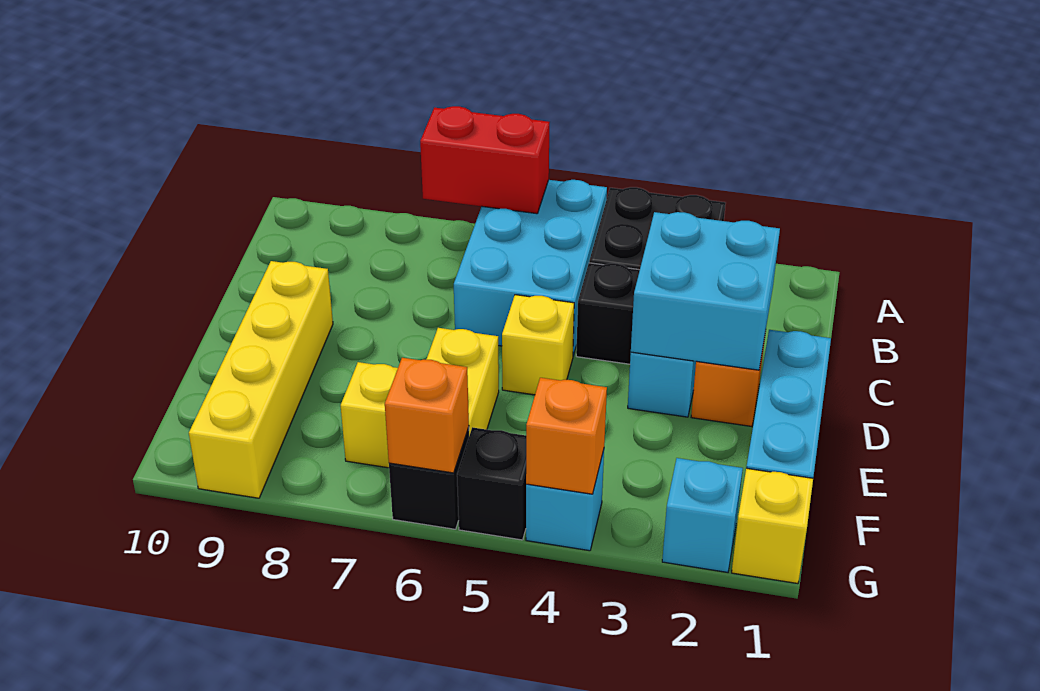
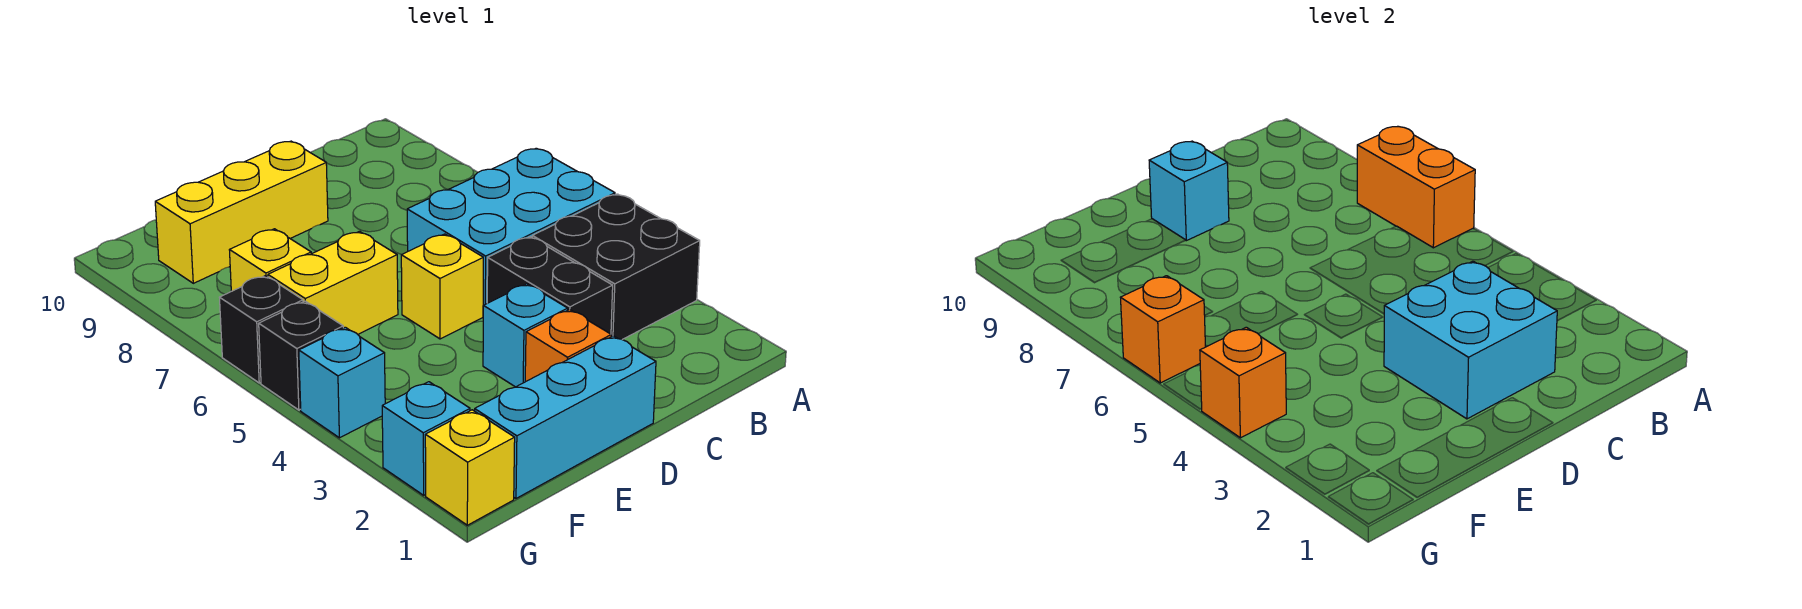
red brick A6:A7 level 2 -> orange brick A6:A7 level 2
yellow brick D9:G9 level 1 -> yellow brick D9:F9 level 1
none -> cyan brick D9 level 2

